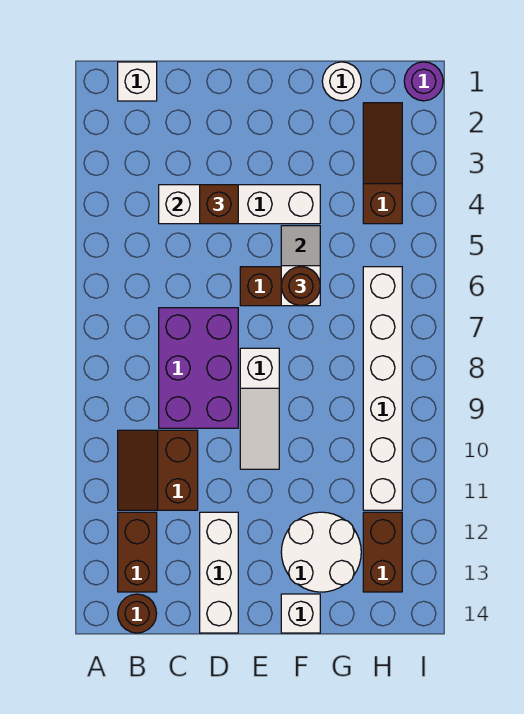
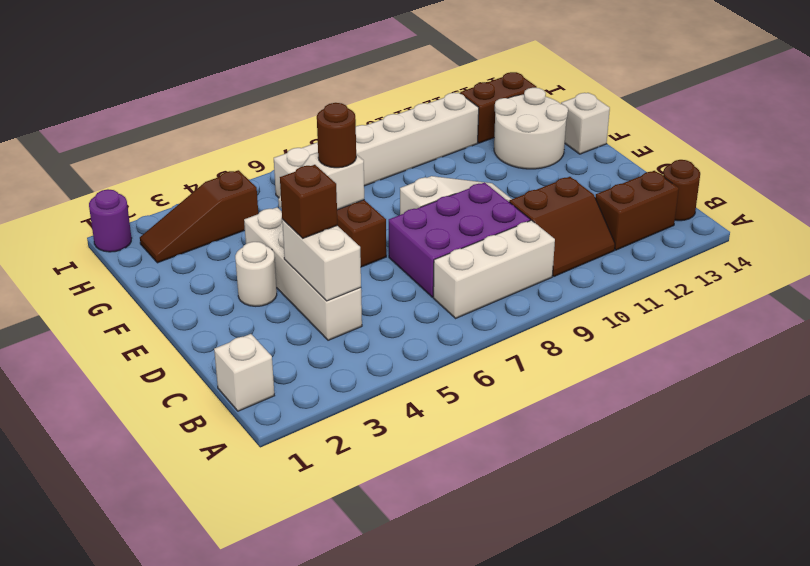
white brick D12:D14 level 1 -> white brick B7:B9 level 1
white round brick G1 level 1 -> white round brick E3 level 1

